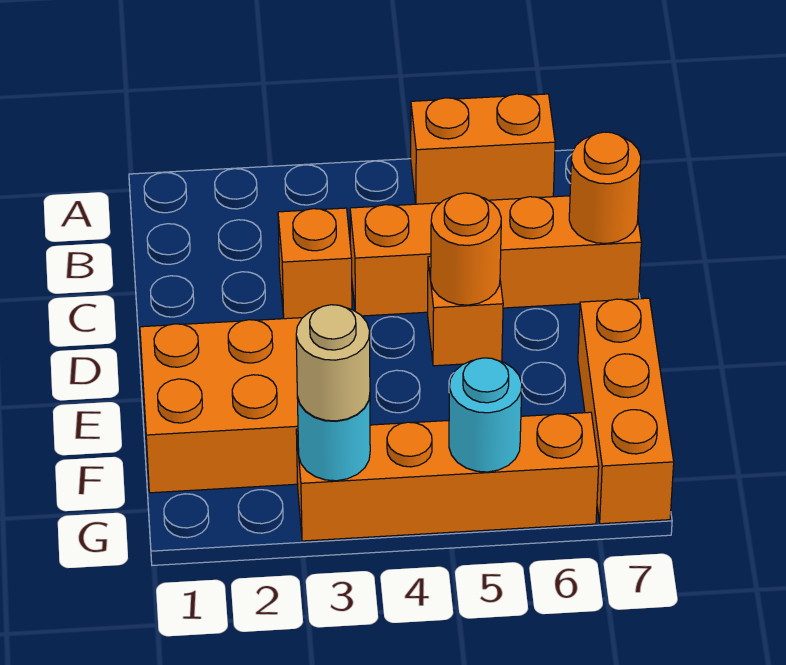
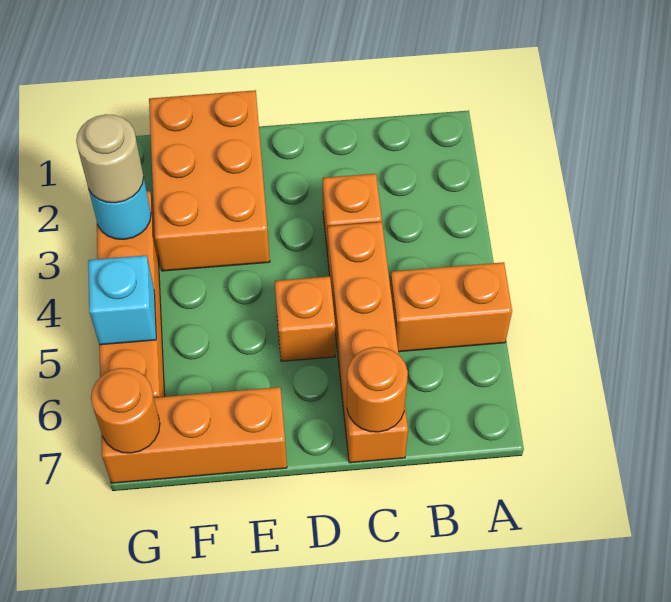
orange brick A5:A6 level 1 -> orange brick A5:B5 level 1
orange round brick D5 level 2 -> orange round brick G7 level 2
cyan round brick G5 level 2 -> cyan brick G5 level 2

